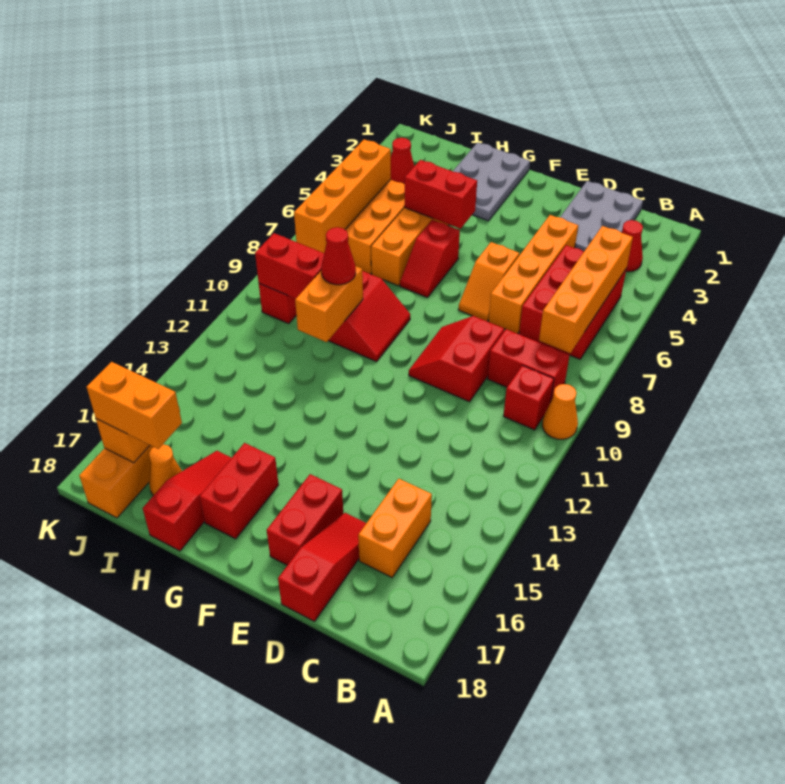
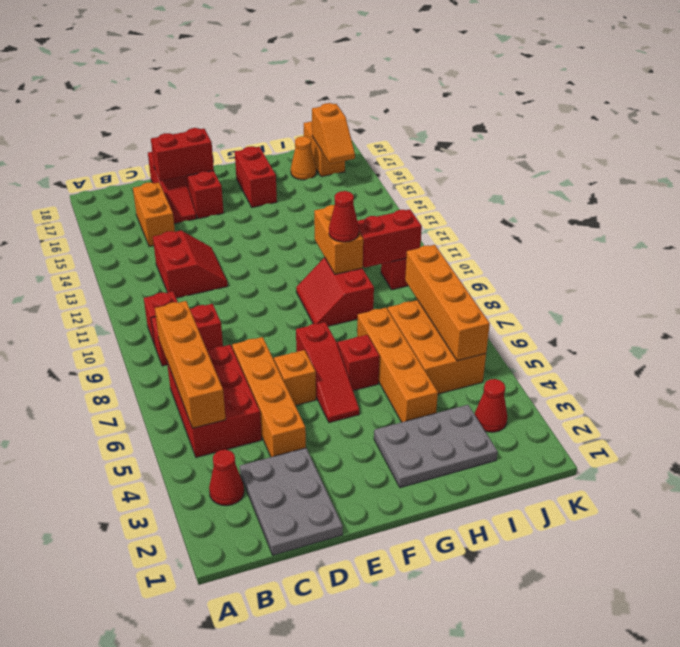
orange cone A10 level 1 -> none
red slope D9:E10 level 1 top D -> red slope C12:D13 level 1 top C
grey plate G1:H3 level 1 -> grey plate G2:I3 level 1
red brick G5:H5 level 2 -> red brick D17:E17 level 2
red slope H16:H18 level 1 top 18 -> red slope F5:F7 level 1 top 7
orange brick I17:J17 level 3 -> none

